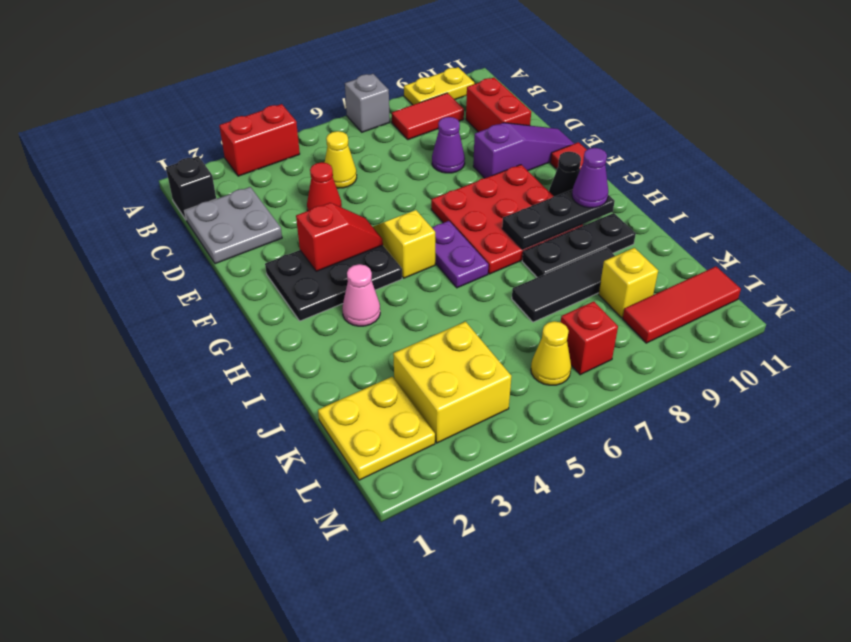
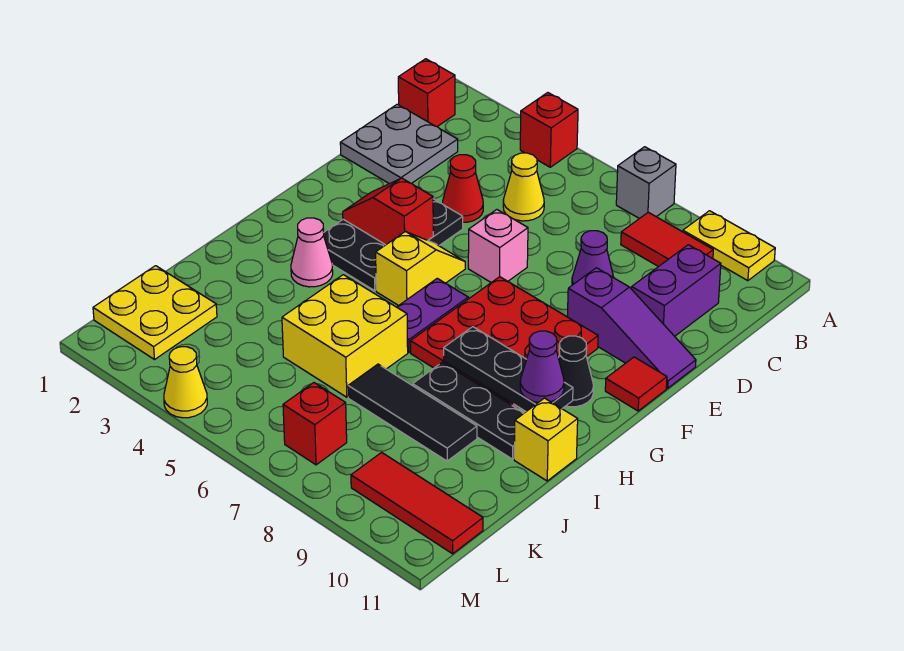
red brick A3:A4 level 1 -> red brick A4 level 1
black brick B1 level 1 -> red brick B1 level 1
red brick C10:D10 level 1 -> purple brick C10:D10 level 1
none -> pink brick E6 level 1
black plate F2:G4 level 1 -> black plate E3:G4 level 1
red slope F3:F4 level 2 top 3 -> red slope F3:F4 level 2 top 4
yellow brick K3:L4 level 1 -> yellow brick I5:J6 level 1
yellow brick K9 level 1 -> yellow brick I11 level 1
yellow cone L6 level 1 -> yellow cone M4 level 1

